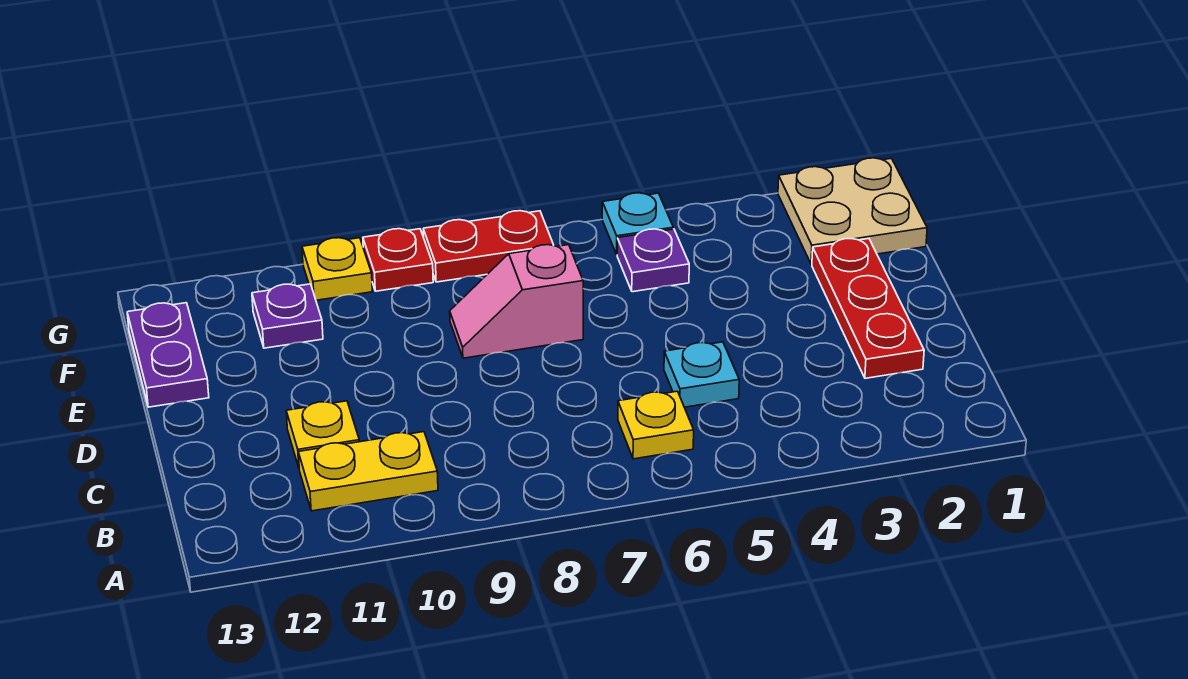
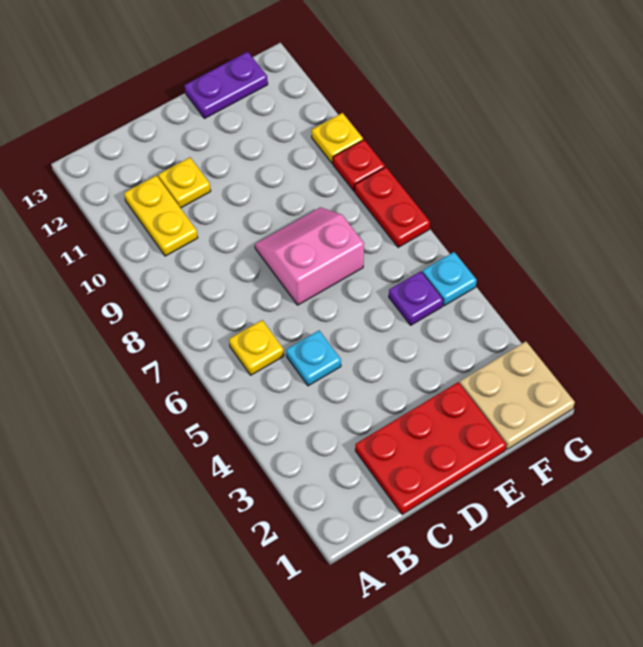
red plate C2:E2 level 1 -> red plate C1:E2 level 1
pink slope E7:E8 level 1 top 7 -> pink slope D7:E8 level 1 top 7
purple plate F11 level 1 -> none

